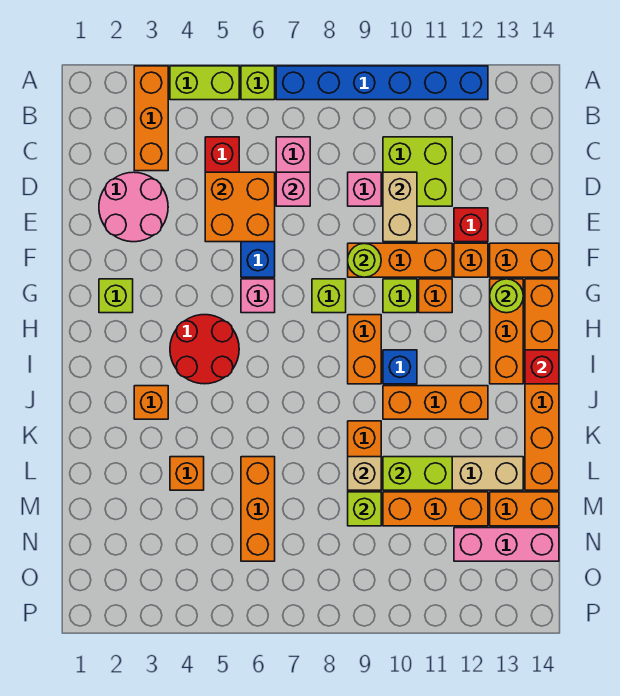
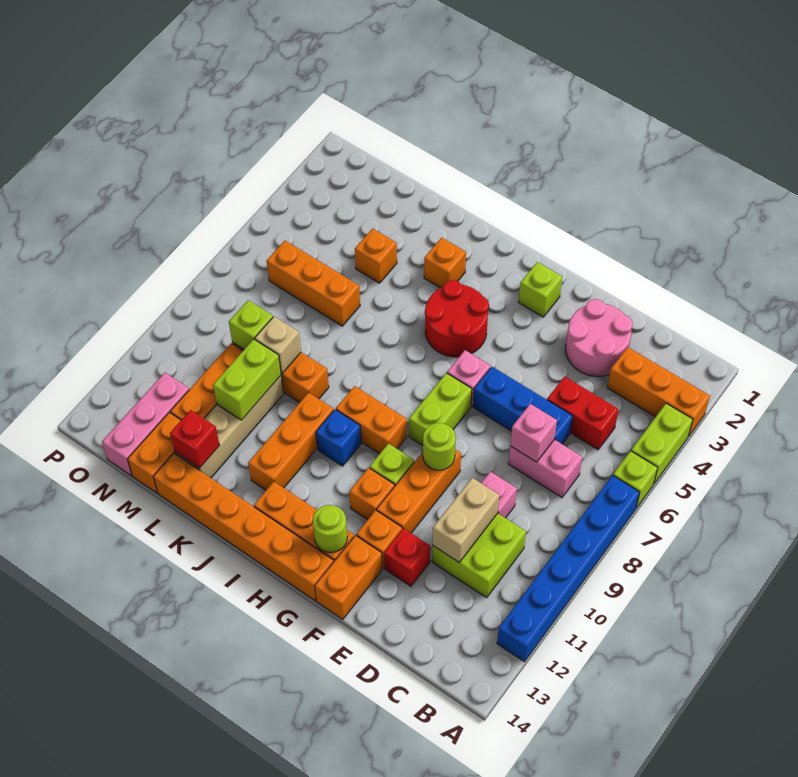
orange brick D5:E6 level 2 -> none
tan brick D10:E10 level 2 -> tan brick D10:D11 level 2
lime brick G8 level 1 -> lime brick G7:G8 level 1
red brick I14 level 2 -> red brick L13 level 2

